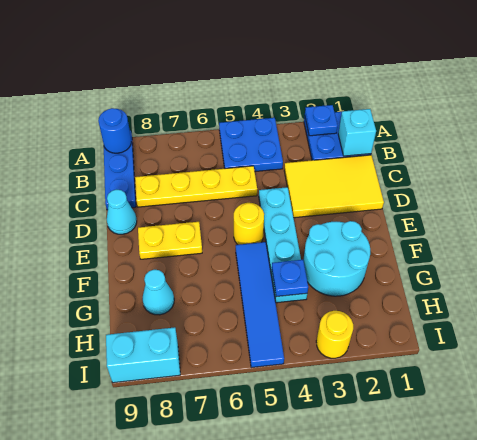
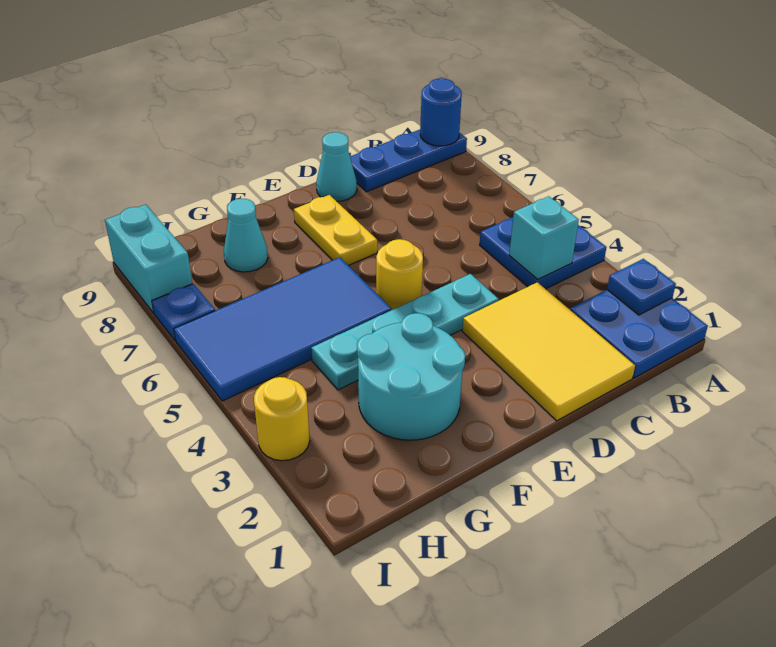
cyan brick B1 level 2 -> cyan brick B4 level 2
yellow plate C5:C8 level 1 -> none
blue tile F5:I5 level 1 -> blue tile F5:I6 level 1
blue plate G4 level 2 -> blue plate I7 level 1

